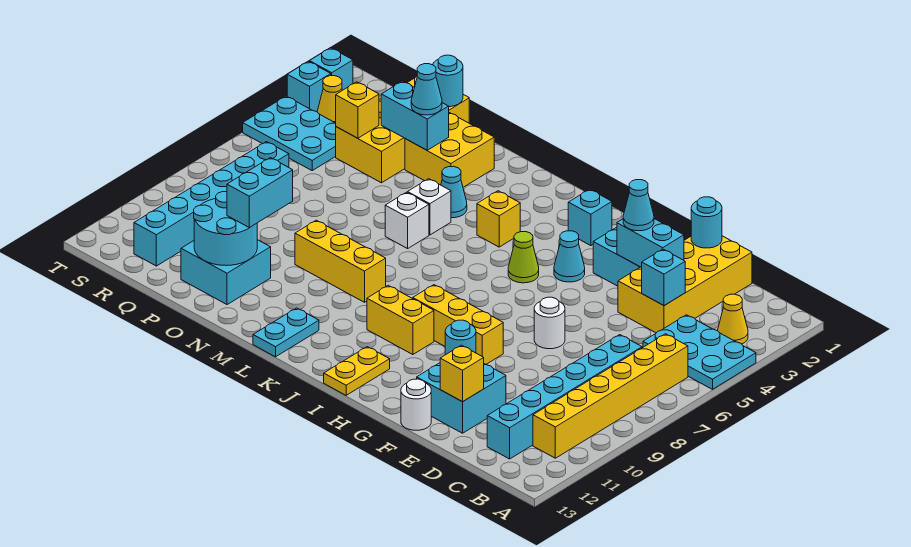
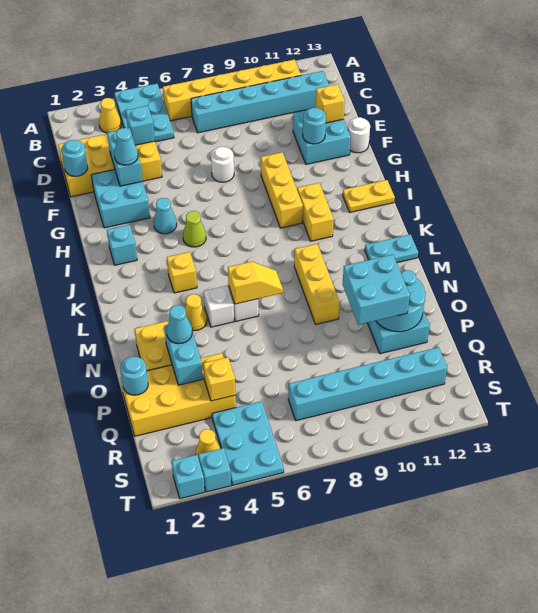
cyan cone M4 level 1 -> yellow cone M4 level 1
none -> yellow slope M6:M7 level 2 top 6
cyan brick O10:O11 level 3 -> cyan brick O10:P11 level 3

